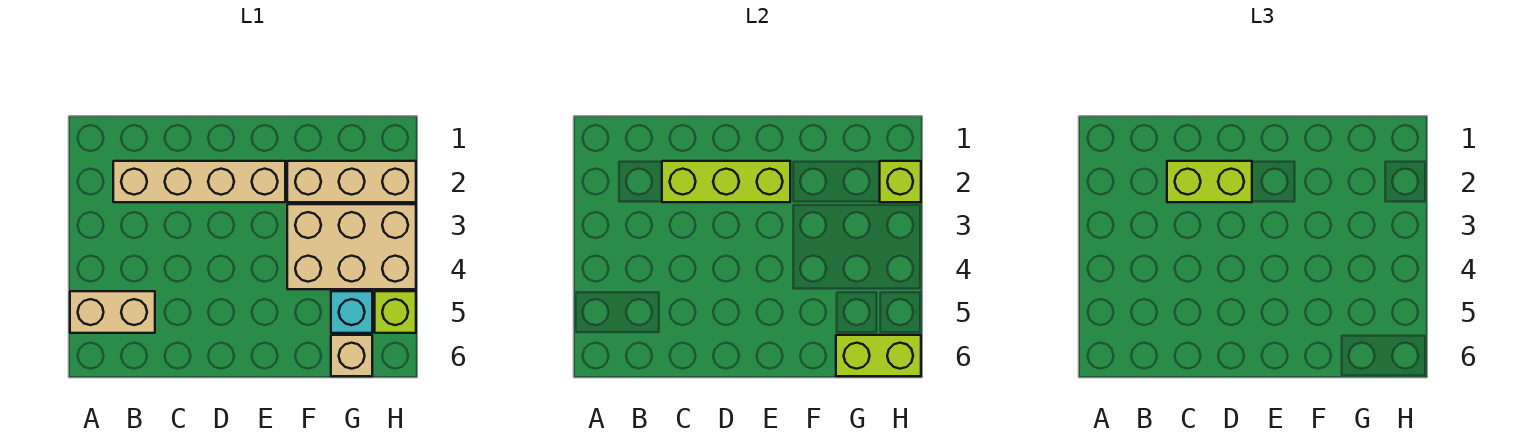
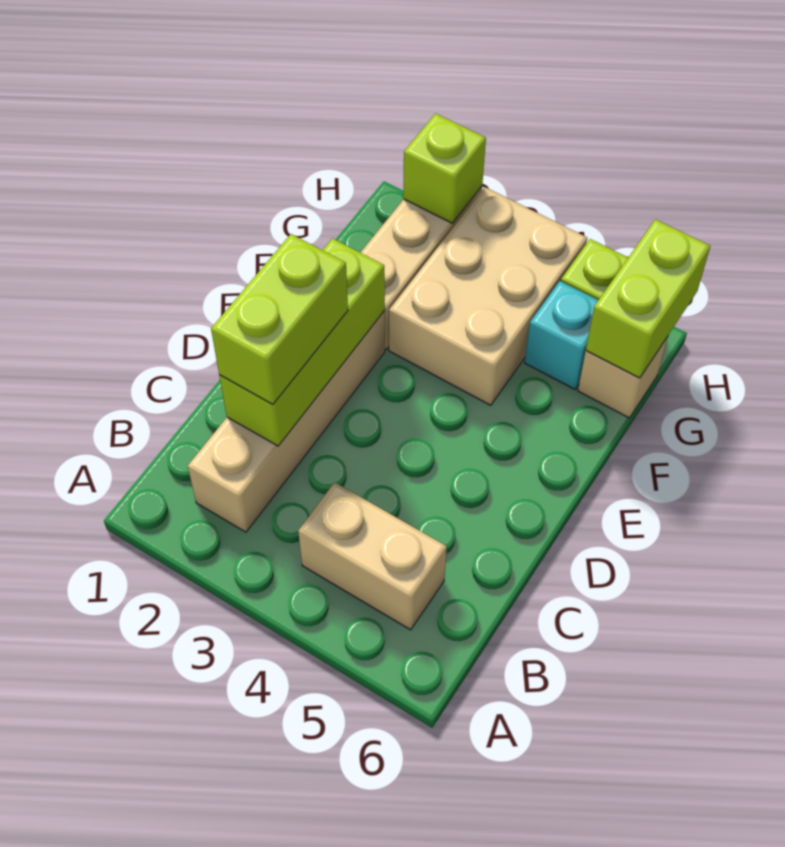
tan brick A5:B5 level 1 -> tan brick B4:B5 level 1

